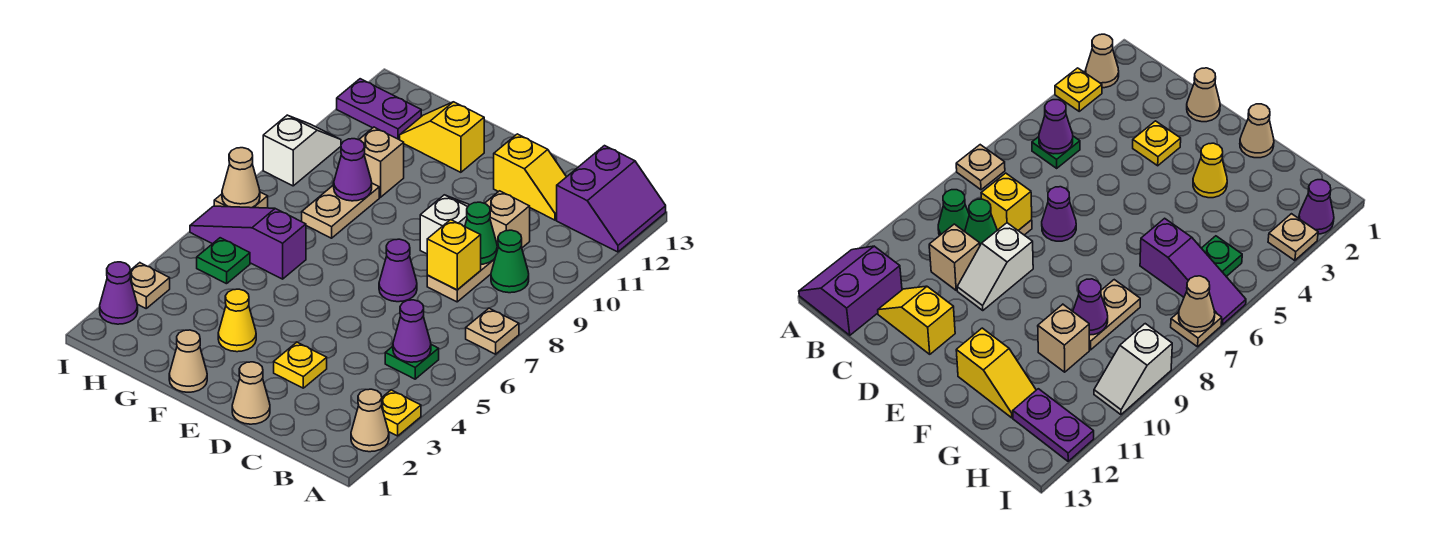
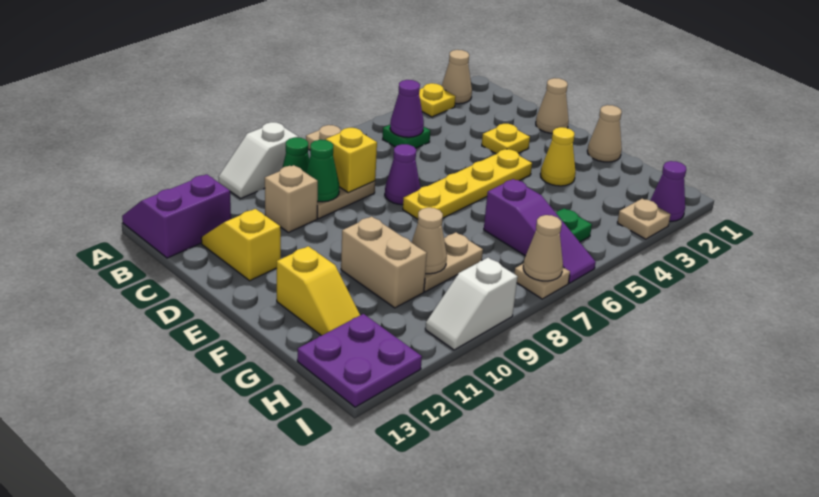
white slope D9:D10 level 1 top 9 -> white slope A9:A10 level 1 top 9
none -> yellow plate E4:E7 level 1
purple cone G9 level 2 -> tan cone G9 level 2
tan brick G10 level 1 -> tan brick F10:G10 level 1
purple plate H12:I12 level 1 -> purple plate H12:I13 level 1

